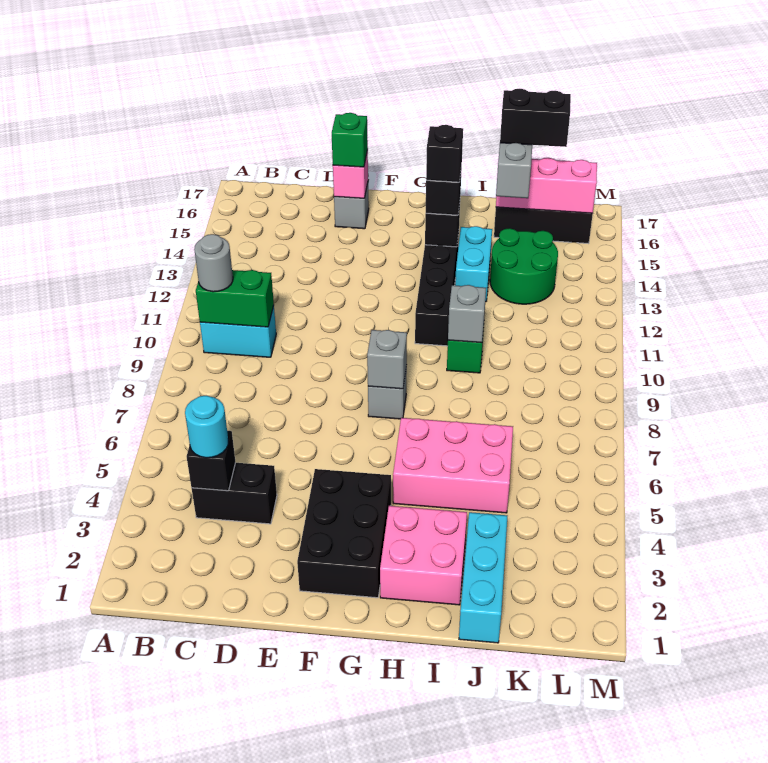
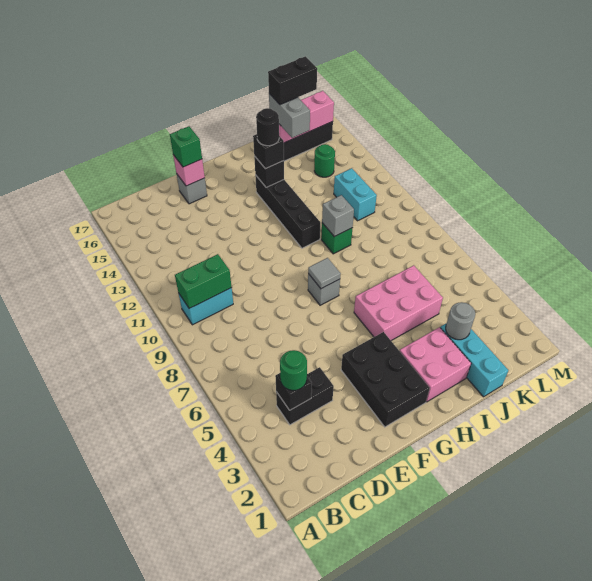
grey round brick B10 level 3 -> grey round brick J3 level 2
cyan round brick C4 level 3 -> green round brick C4 level 3
grey brick G8 level 2 -> grey tile G8 level 2
black brick H14 level 4 -> black round brick H14 level 4
cyan brick I13:I14 level 1 -> cyan brick K11:K12 level 1
green round brick J13:K14 level 1 -> green round brick K14 level 1

